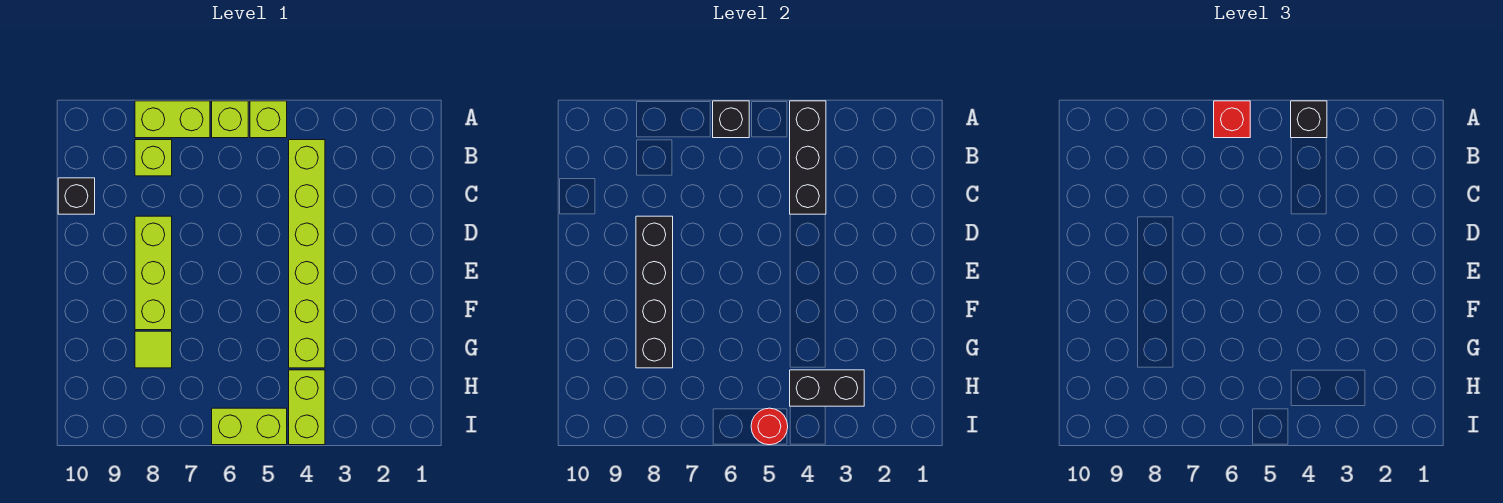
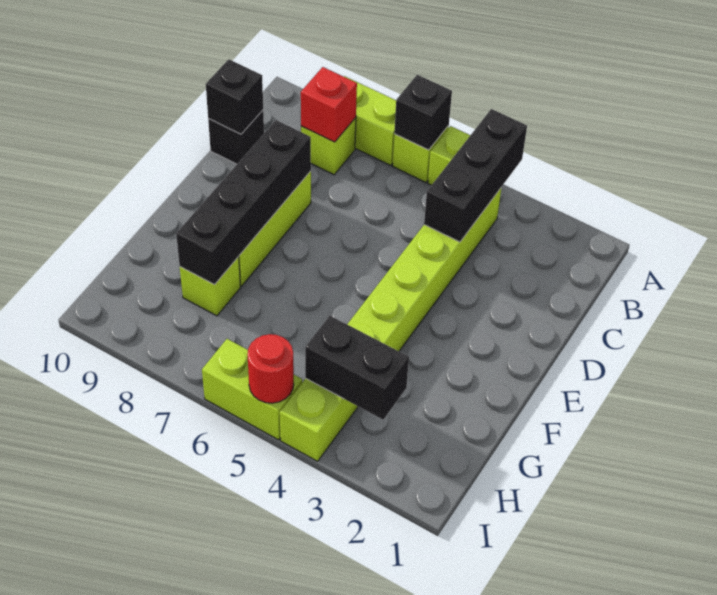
black brick A4 level 3 -> black brick C10 level 2
red brick A6 level 3 -> red brick B8 level 2
lime tile G8 level 1 -> lime brick G8 level 1

